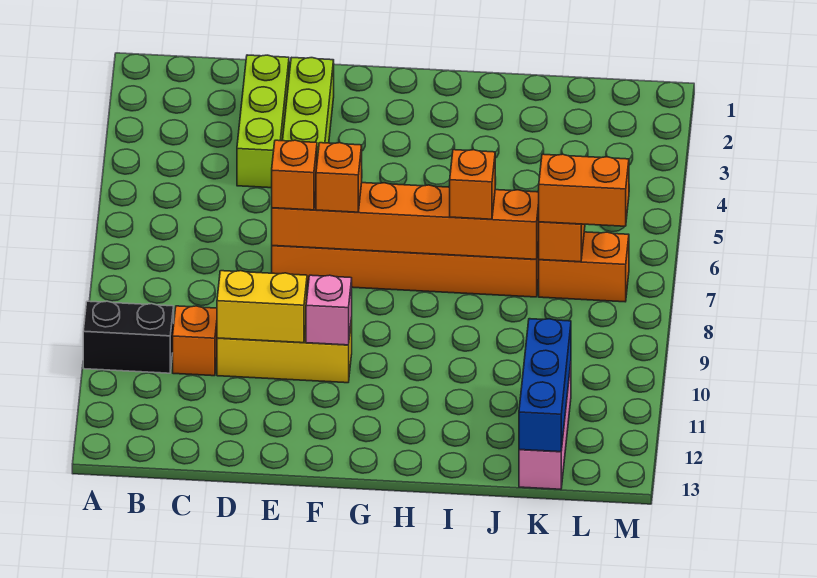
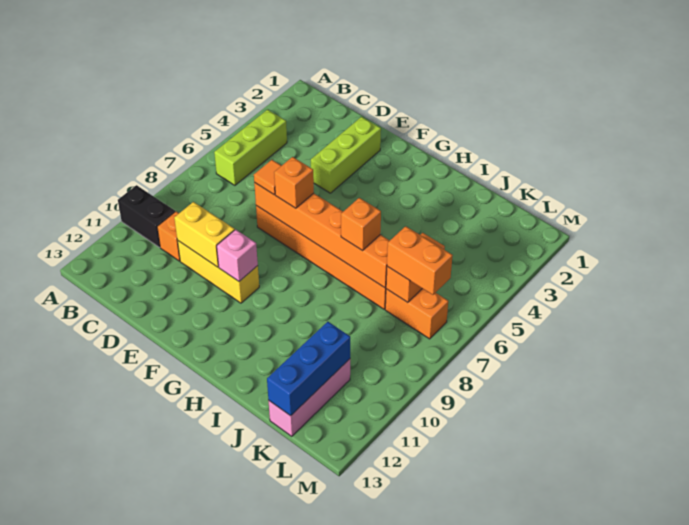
lime brick D2:D4 level 1 -> lime brick B4:B6 level 1
orange brick E7 level 3 -> orange tile E7 level 3

